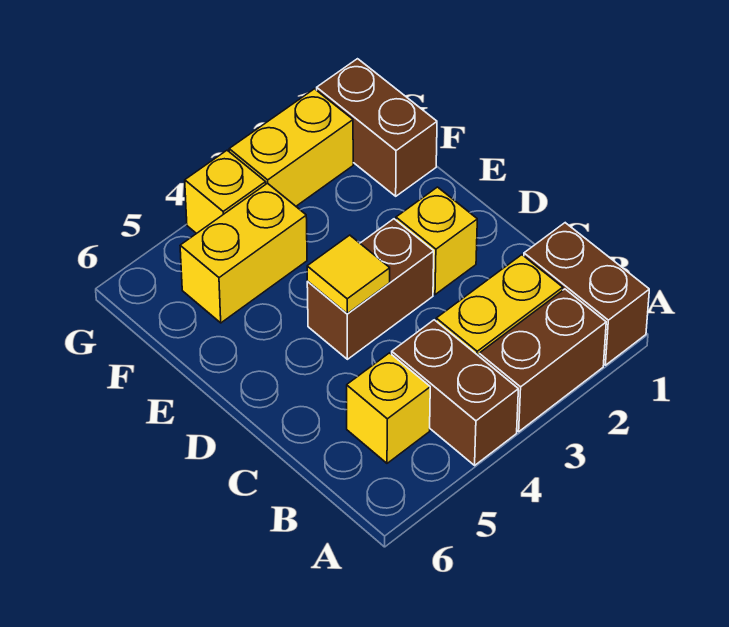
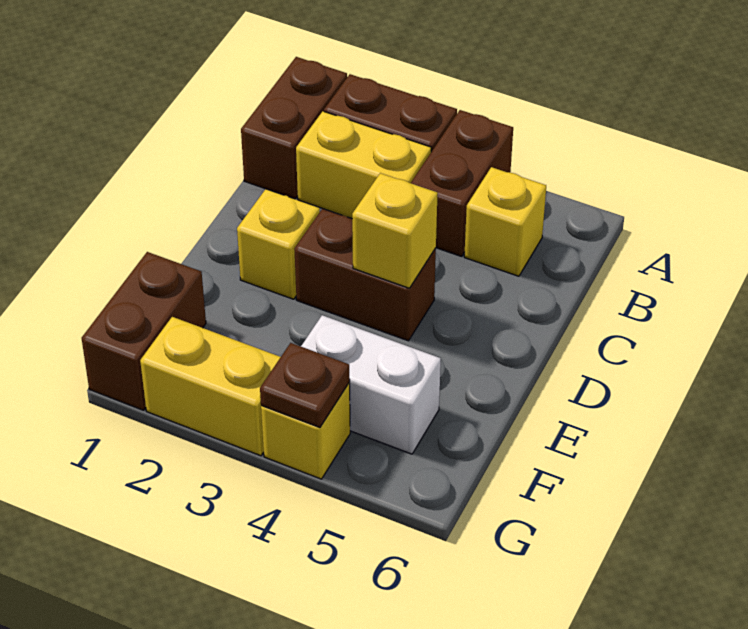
yellow tile D4 level 2 -> yellow brick D4 level 2
yellow brick F4:F5 level 1 -> white brick F4:F5 level 1
none -> brown plate G4 level 2

